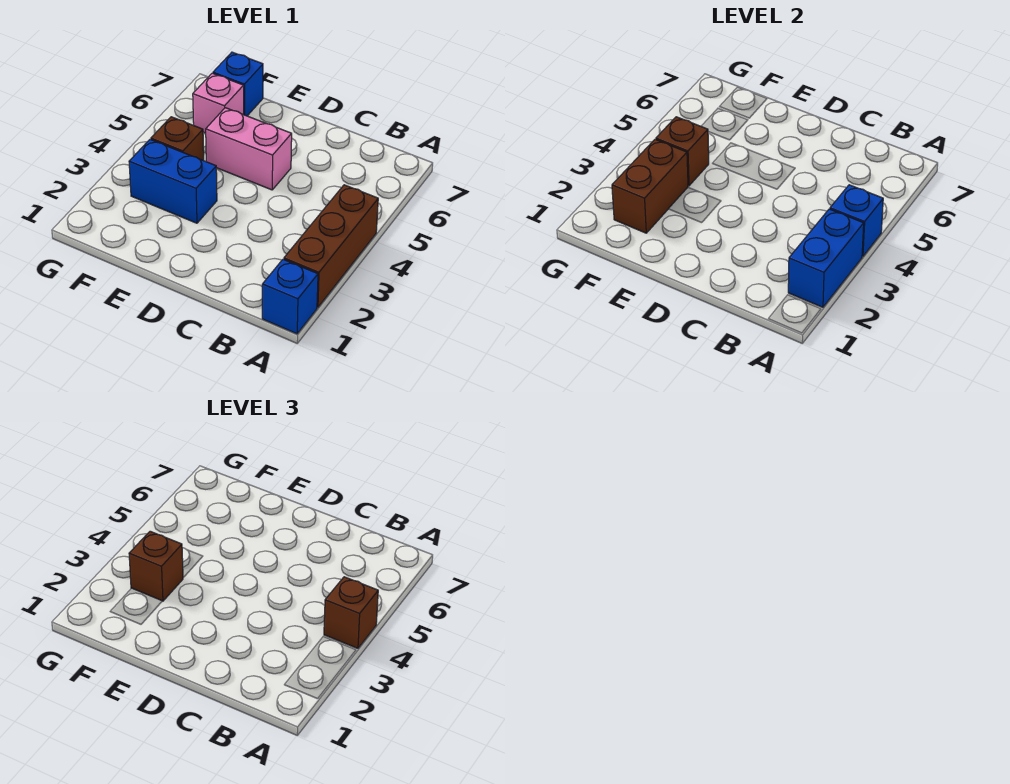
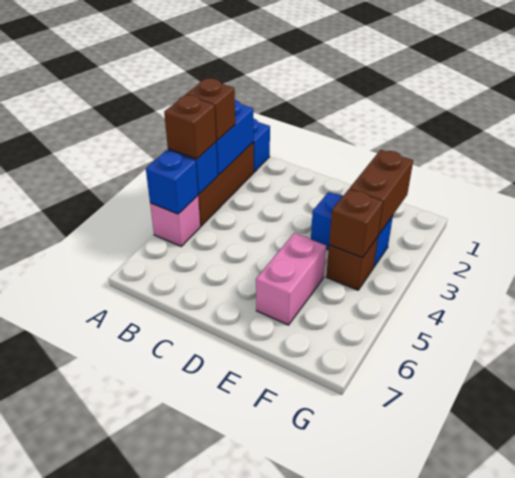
pink brick D5:E5 level 1 -> pink brick E5:E6 level 1
brown brick F3 level 3 -> brown brick A3 level 3
pink brick F6 level 1 -> pink brick A5 level 1
blue brick F7 level 1 -> blue brick A5 level 2

